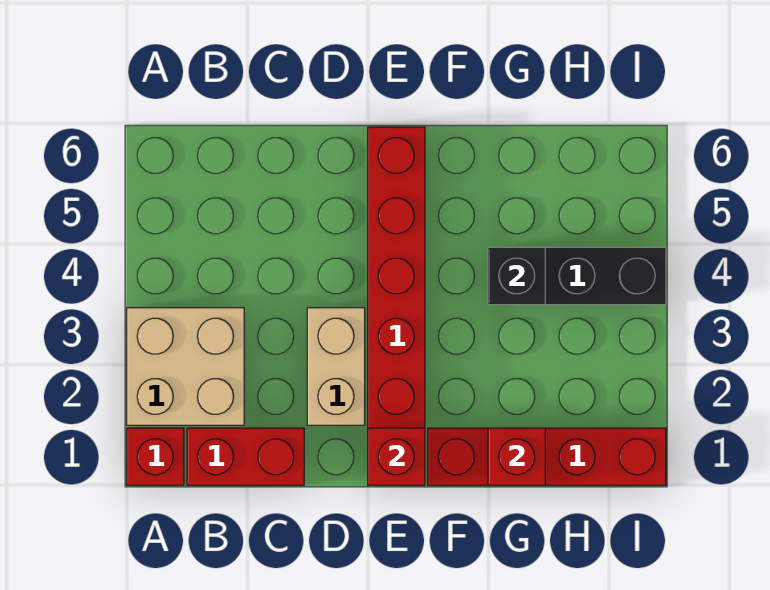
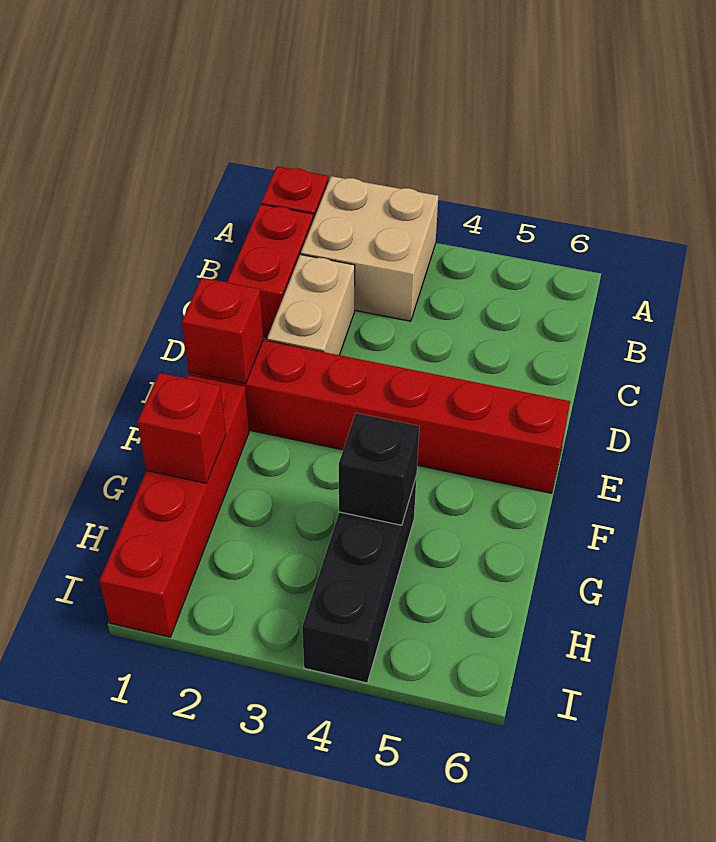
tan brick D2:D3 level 1 -> tan brick C2:D2 level 1

